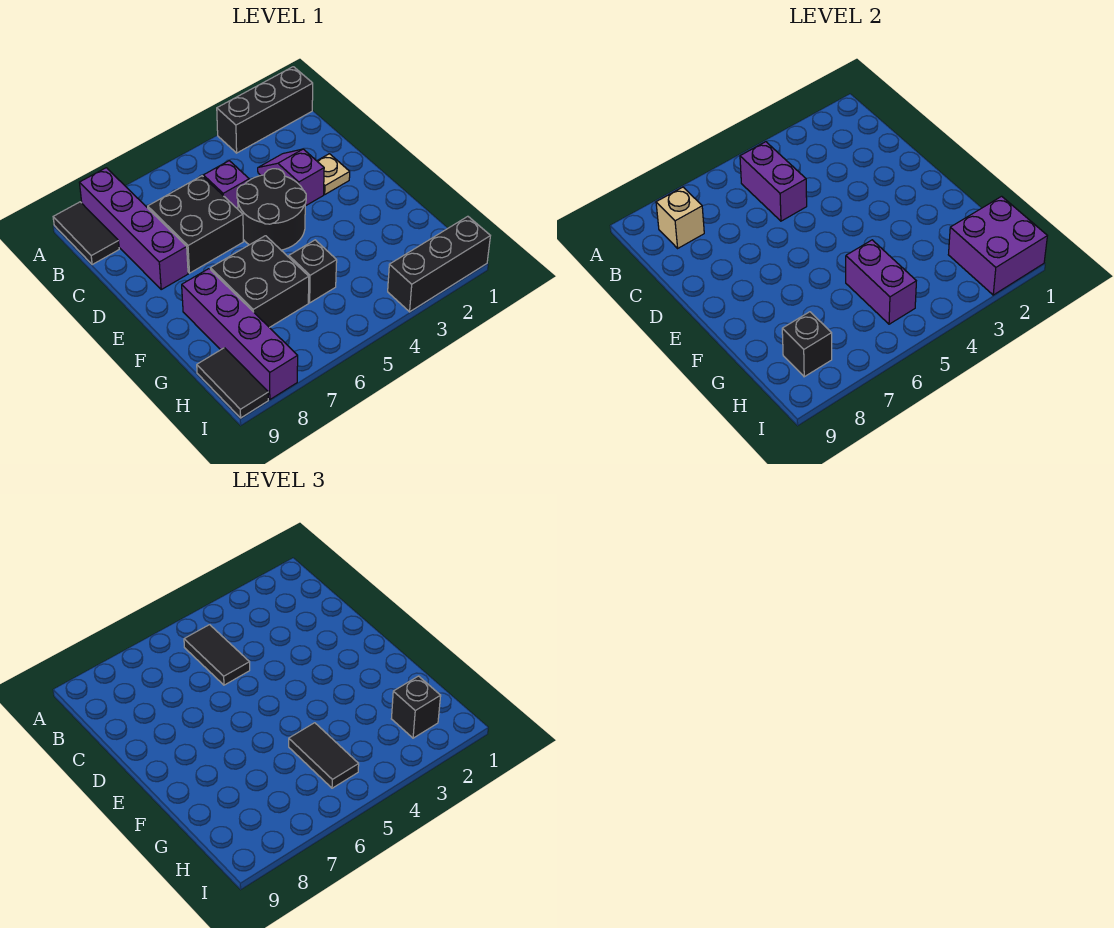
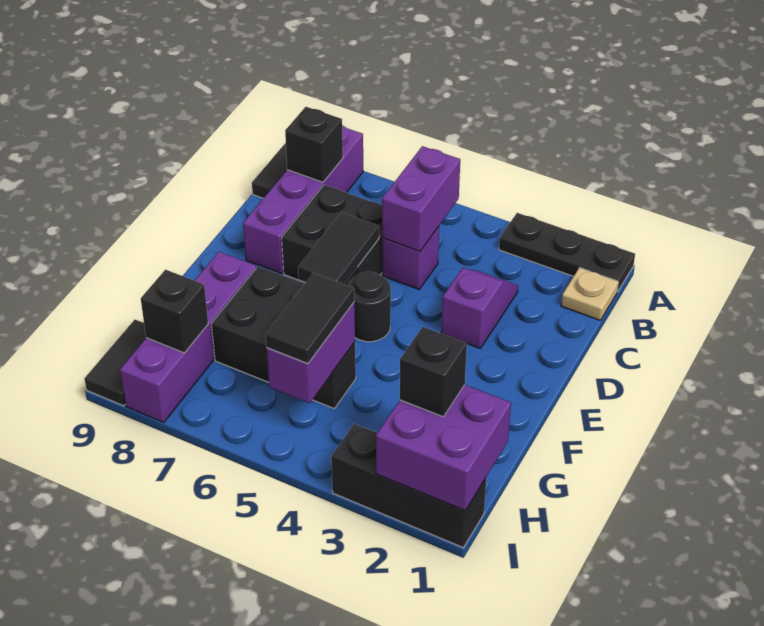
black brick A1:A3 level 1 -> black plate A1:A3 level 1
black tile B5:C5 level 3 -> black tile D6:E6 level 2
tan brick B8 level 2 -> black brick B8 level 2
tan plate D2 level 1 -> tan plate B1 level 1
black round brick D4:E5 level 1 -> black round brick E5 level 1

